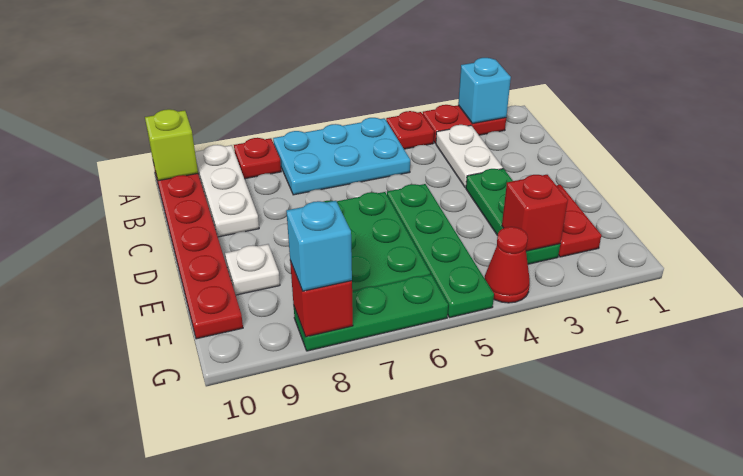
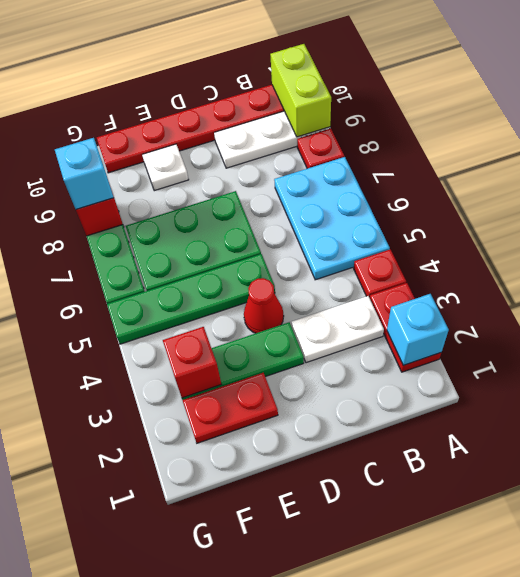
lime brick A10 level 2 -> lime brick A9:A10 level 2
red cone G4 level 1 -> red cone D4 level 1

